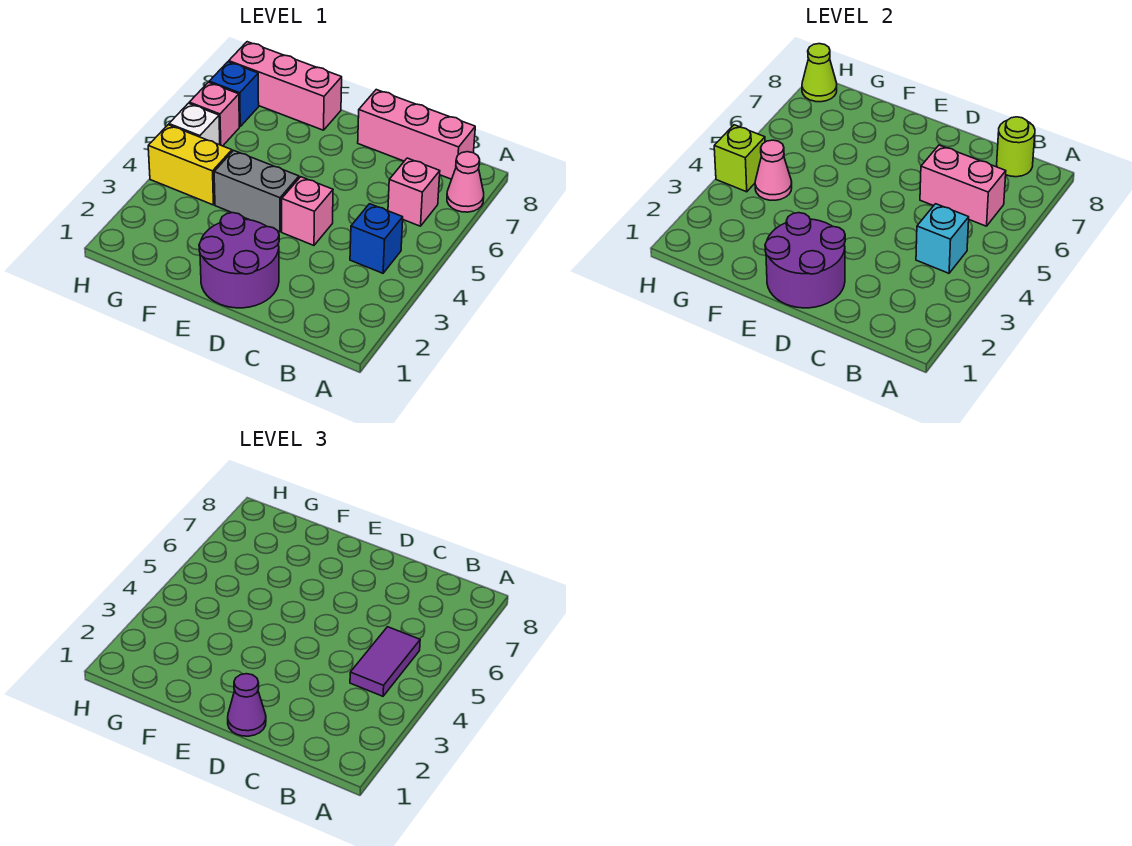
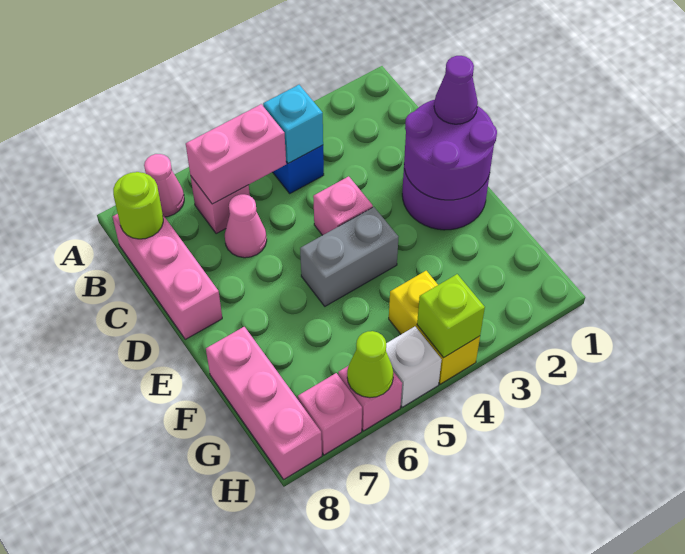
purple tile B4:B5 level 3 -> none
pink brick B6:C6 level 2 -> pink brick B5:B6 level 2
grey brick E4:F4 level 1 -> grey brick E4:E5 level 1
pink cone G4 level 2 -> pink cone C6 level 1
blue brick H7 level 1 -> pink brick H7 level 1
lime cone H8 level 2 -> lime cone H6 level 2

